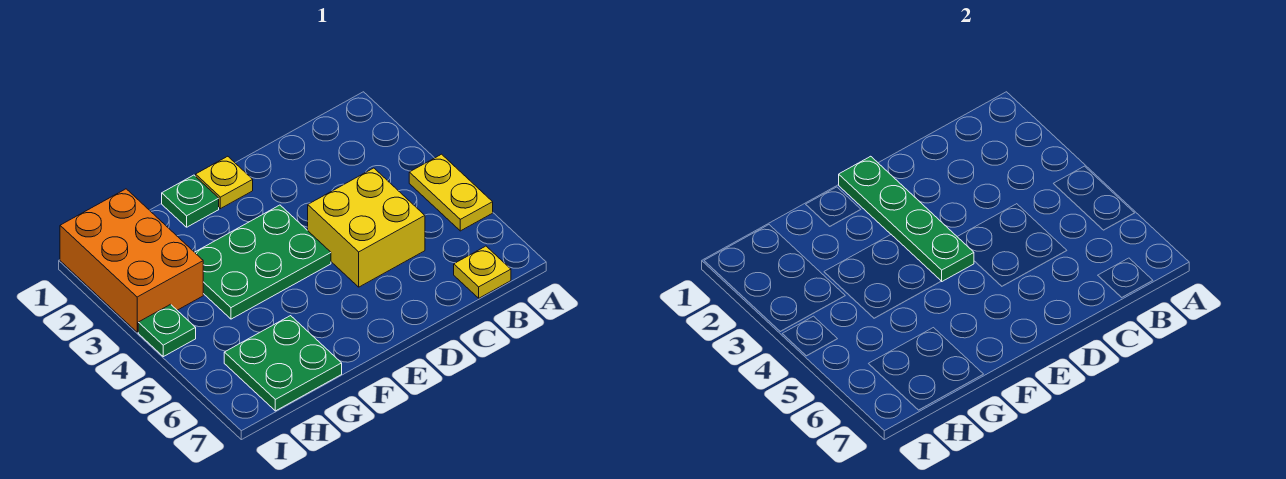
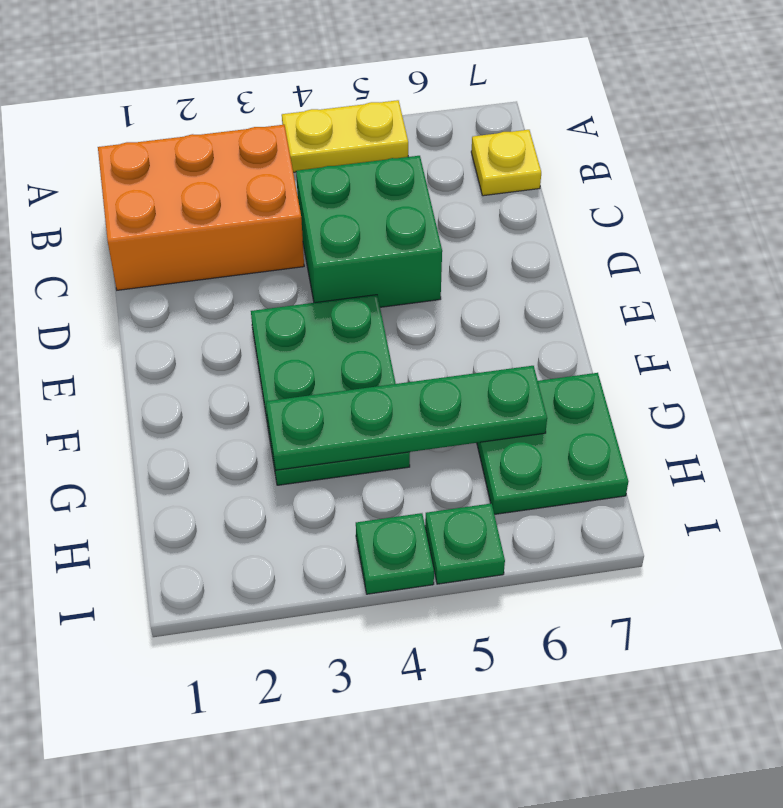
yellow brick C4:D5 level 1 -> green brick C4:D5 level 1
yellow plate E1 level 1 -> none
green plate E1:E4 level 2 -> green plate G3:G6 level 2
green plate F1 level 1 -> green plate I5 level 1
orange brick H1:I3 level 1 -> orange brick B1:C3 level 1

